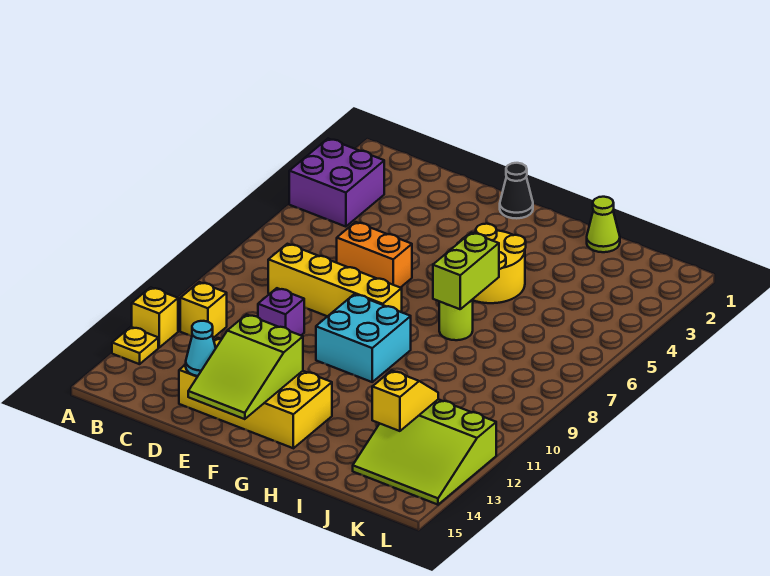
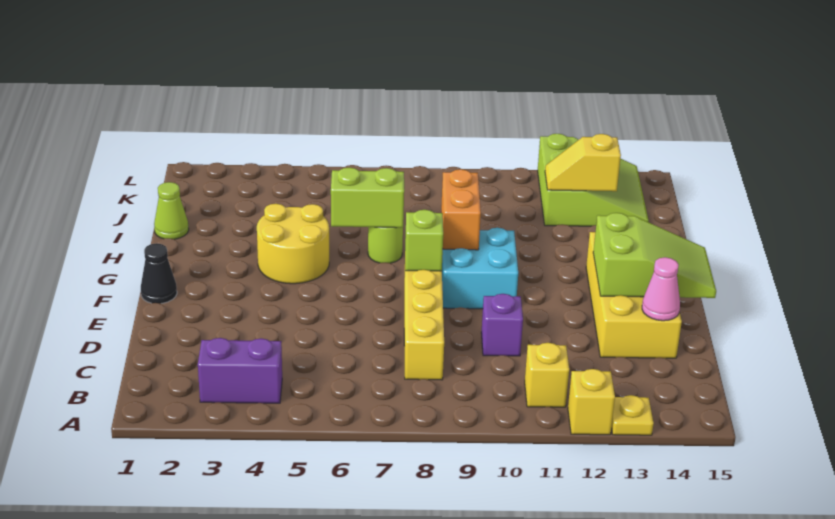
purple brick A3:B4 level 1 -> purple brick B3:B4 level 1
orange brick D6:E6 level 1 -> orange brick G9:H9 level 2
cyan cone D14 level 2 -> pink cone D14 level 2
none -> lime brick F8 level 2

